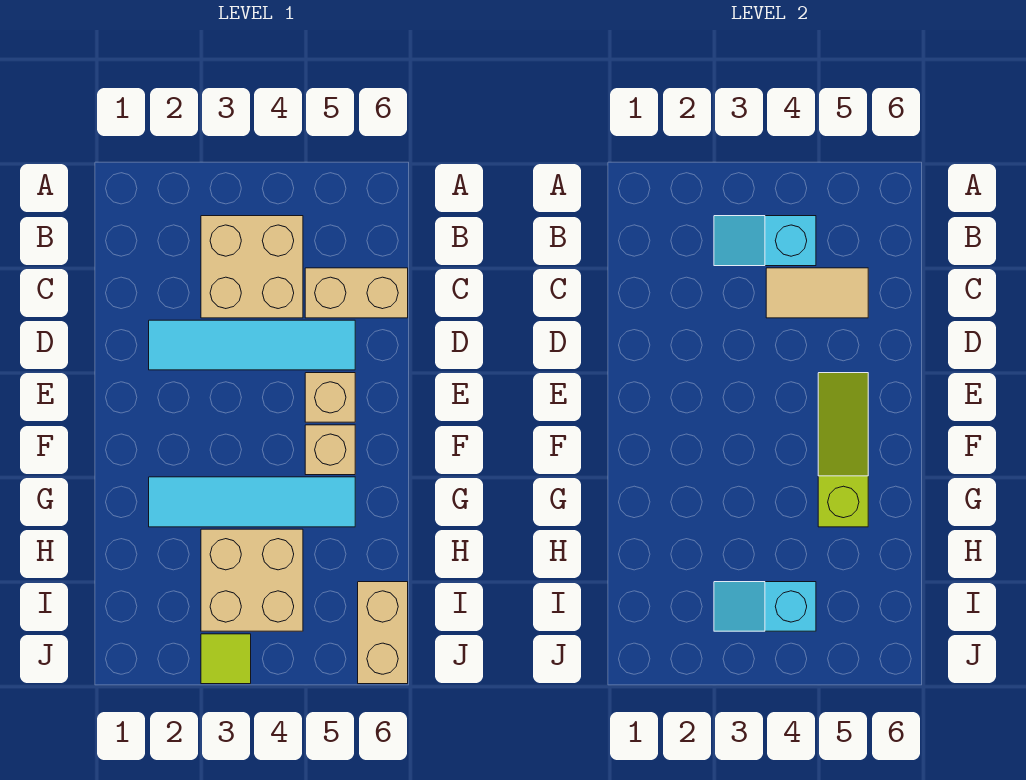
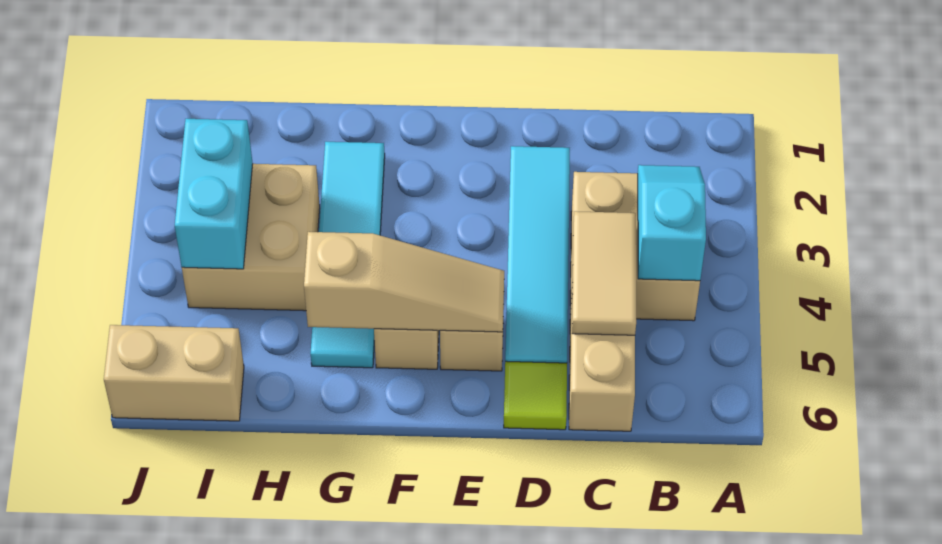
lime slope E5:G5 level 2 top G -> tan slope E5:G5 level 2 top G
cyan slope I3:I4 level 2 top 4 -> cyan brick I3:I4 level 2
lime tile J3 level 1 -> lime tile D6 level 1

